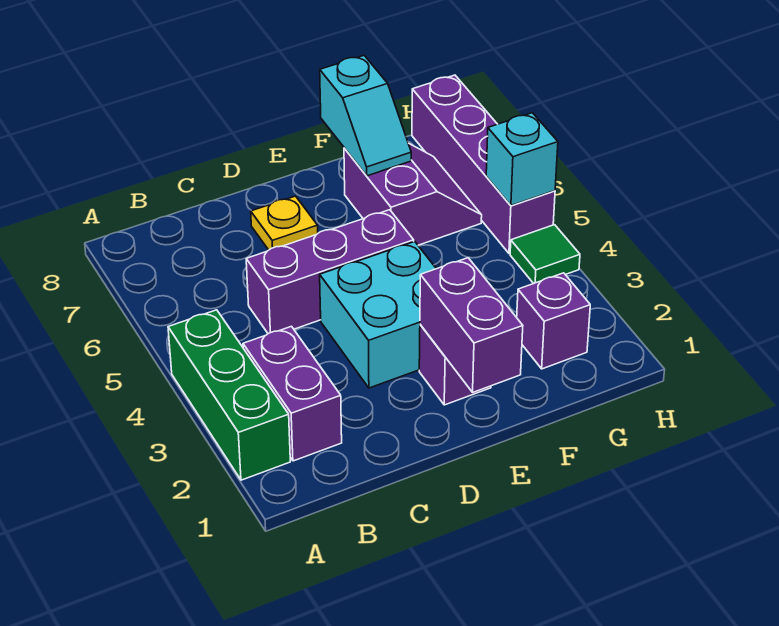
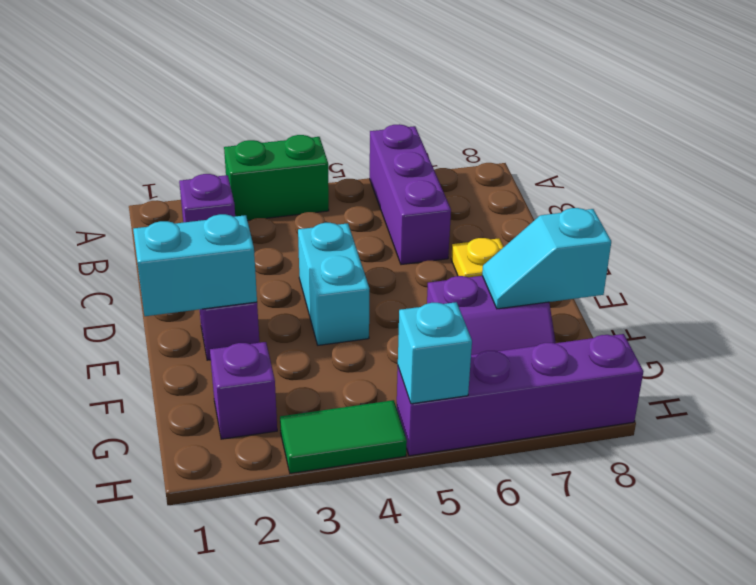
green brick A2:A4 level 1 -> green brick A3:A4 level 1
purple brick B2:B3 level 1 -> purple brick B2 level 1
purple brick C5:E5 level 1 -> purple brick A6:C6 level 1
cyan brick D3:E4 level 1 -> cyan brick D4:E4 level 1
purple brick E1:E2 level 2 -> cyan brick E1:E2 level 2
green tile H4 level 1 -> green tile H3:H4 level 1

